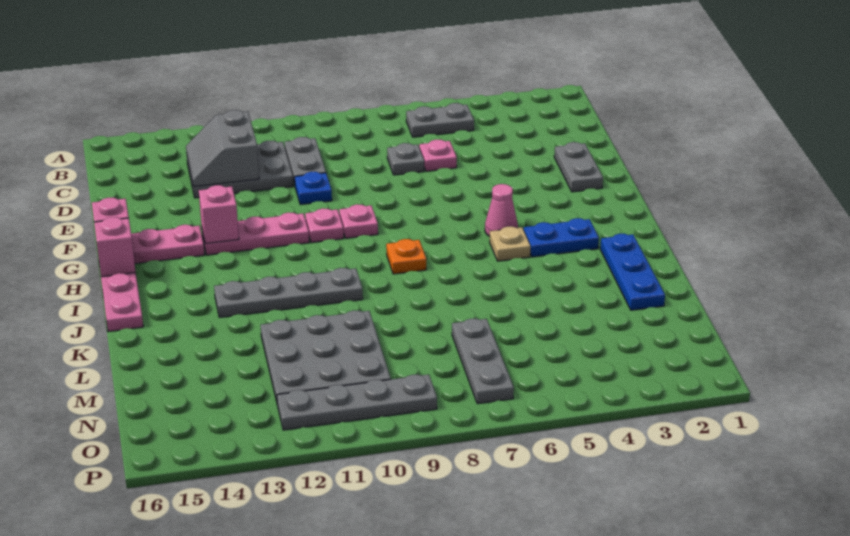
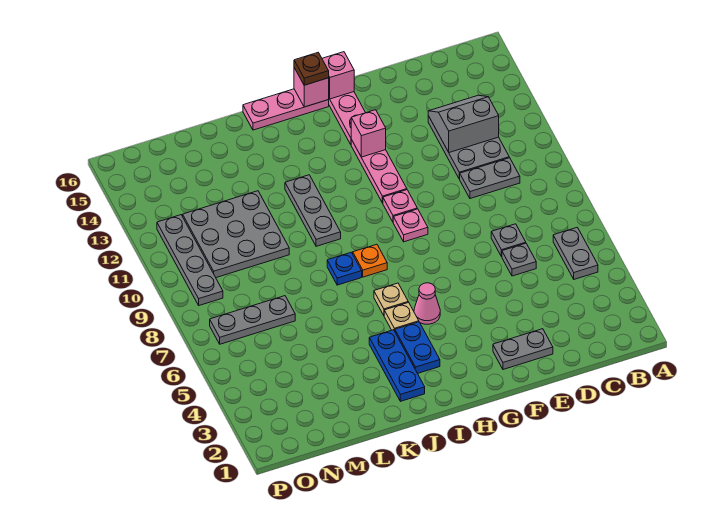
pink plate D6 level 1 -> grey plate D6 level 1
blue plate E10 level 1 -> blue plate J8 level 1
none -> brown plate H16 level 3
none -> tan plate I6 level 1
blue plate J2:L2 level 1 -> blue plate J2:J4 level 1
grey plate J10:J13 level 1 -> grey plate J10:J12 level 1

